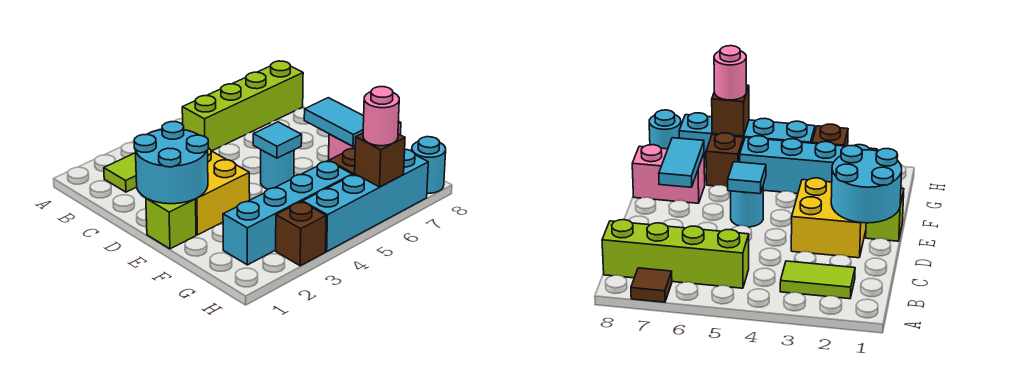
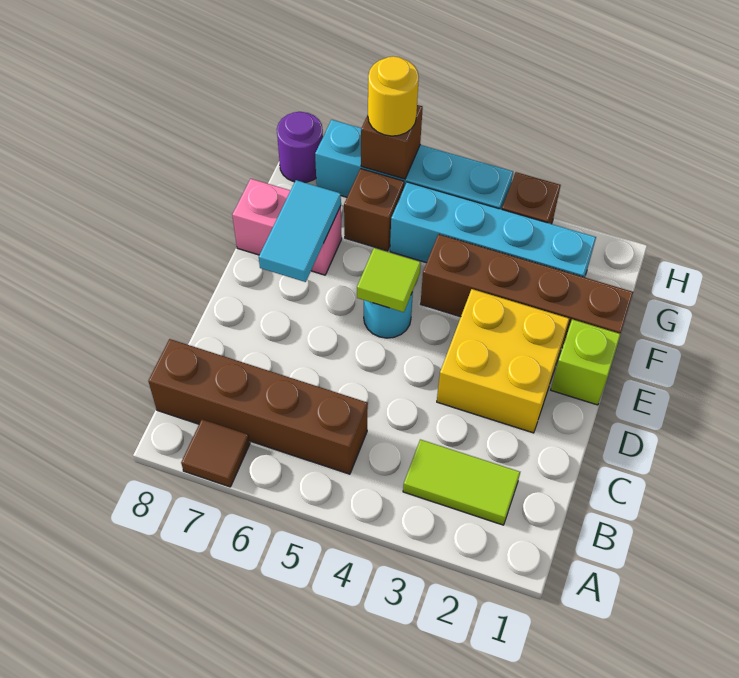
lime brick B5:B8 level 1 -> brown brick B5:B8 level 1
cyan round brick D1:E2 level 2 -> none
cyan tile E5 level 2 -> lime tile E5 level 2
none -> brown brick F1:F4 level 1
pink round brick H6 level 3 -> yellow round brick H6 level 3
cyan round brick H8 level 1 -> purple round brick H8 level 1

